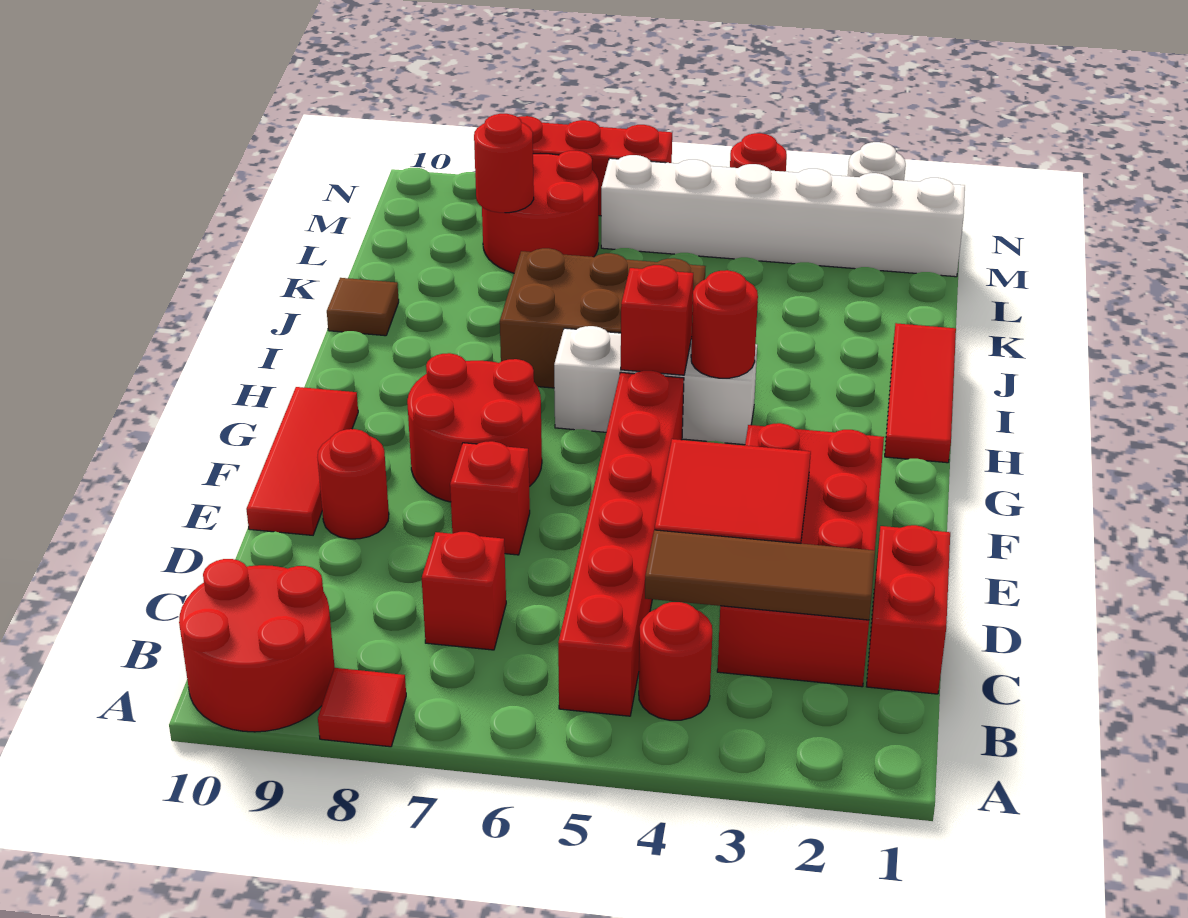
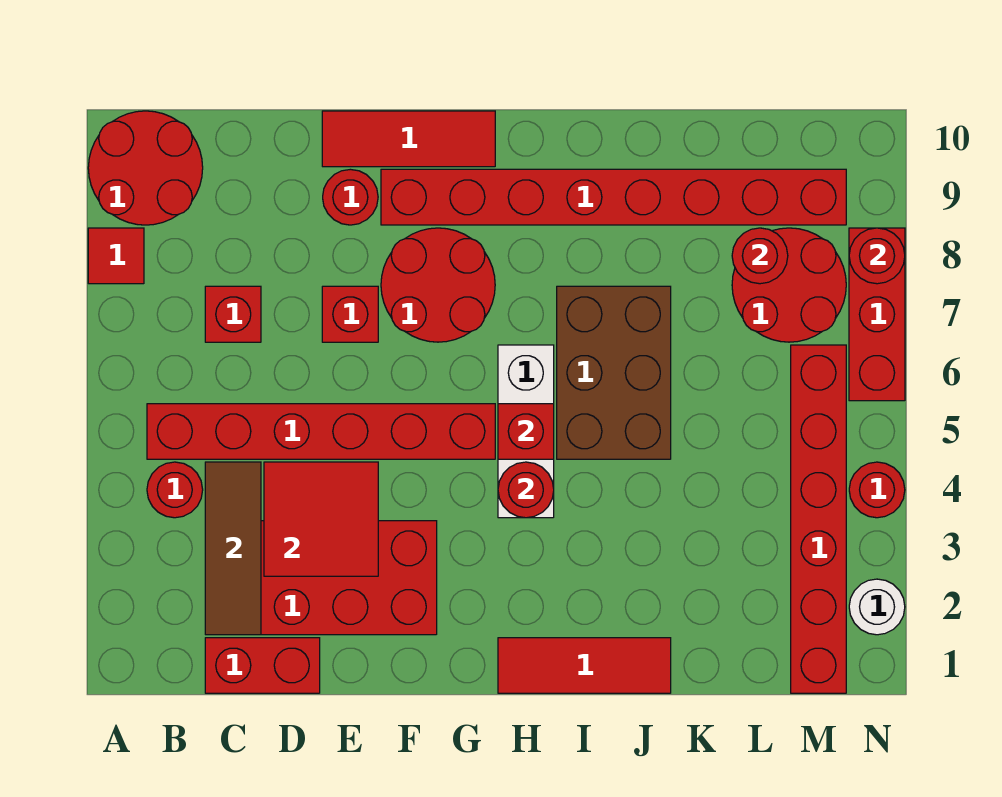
none -> red brick F9:M9 level 1
brown tile J10 level 1 -> none
white brick M1:M6 level 1 -> red brick M1:M6 level 1
none -> red round brick N8 level 2

